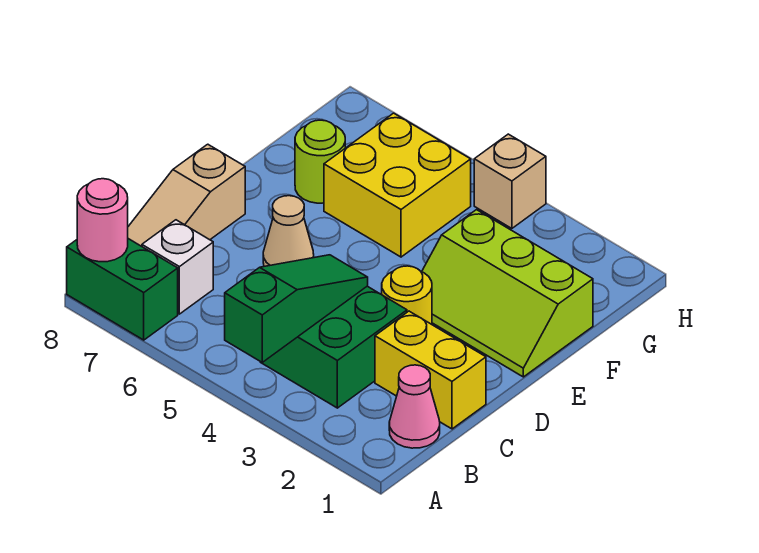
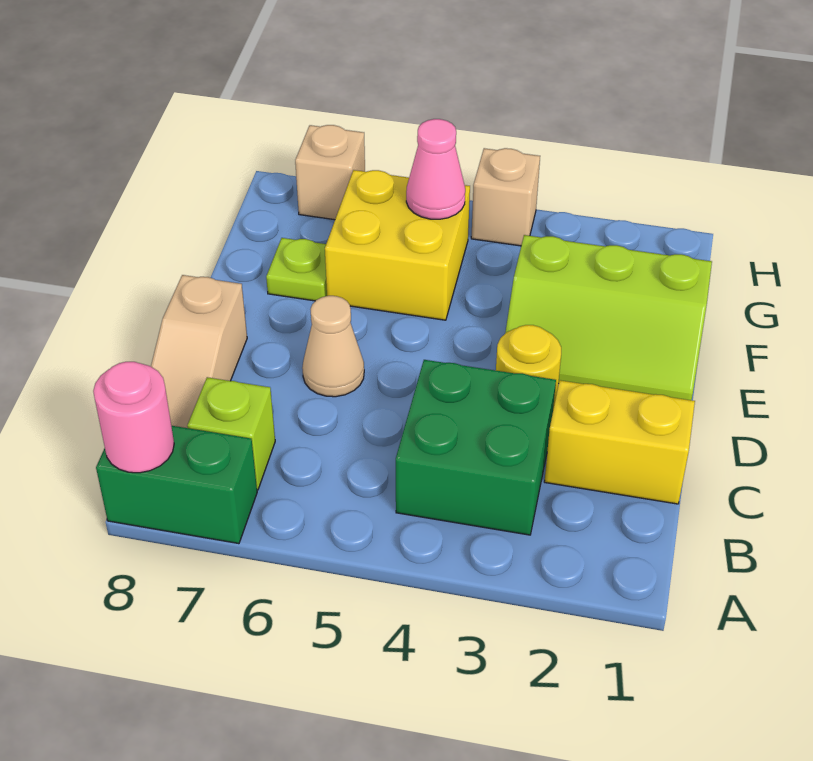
green slope A4:C4 level 2 top A -> none
pink cone B1 level 1 -> pink cone G5 level 2
white brick B7 level 1 -> lime brick B7 level 1
lime round brick F7 level 1 -> lime plate F7 level 1
none -> tan brick H7 level 1

